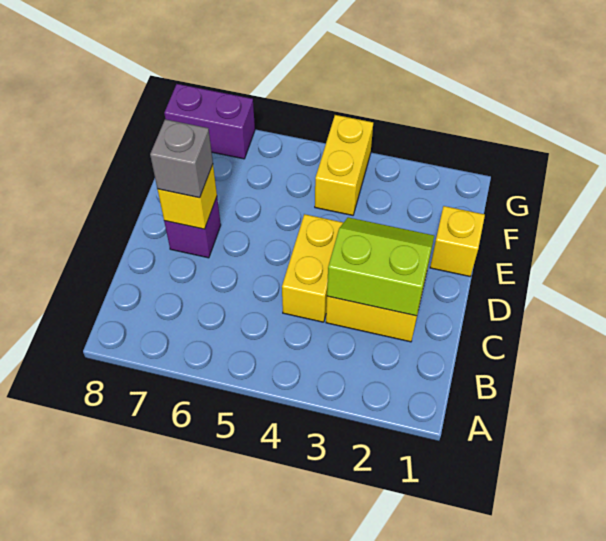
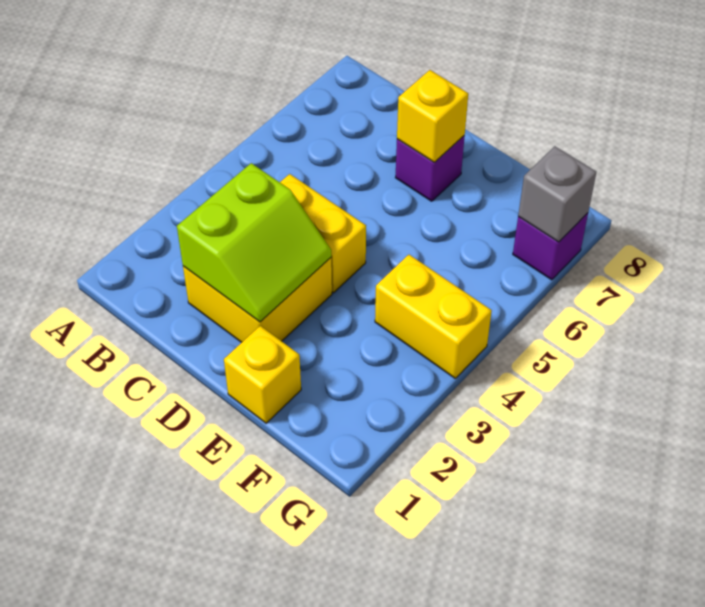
grey brick D7 level 3 -> grey brick G7 level 2
purple brick G7:G8 level 1 -> purple brick G7 level 1

